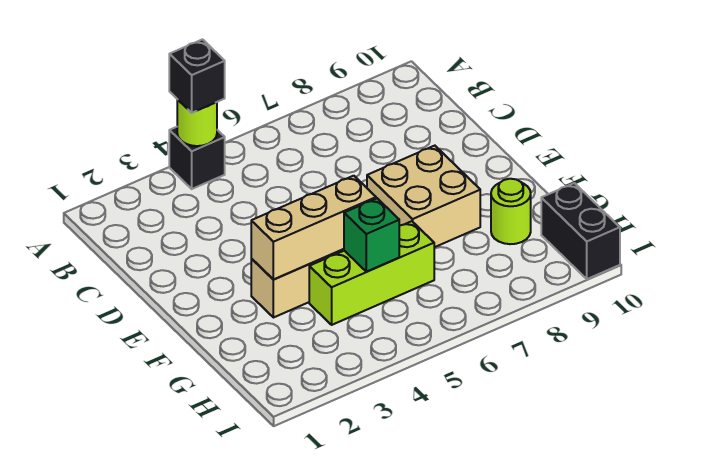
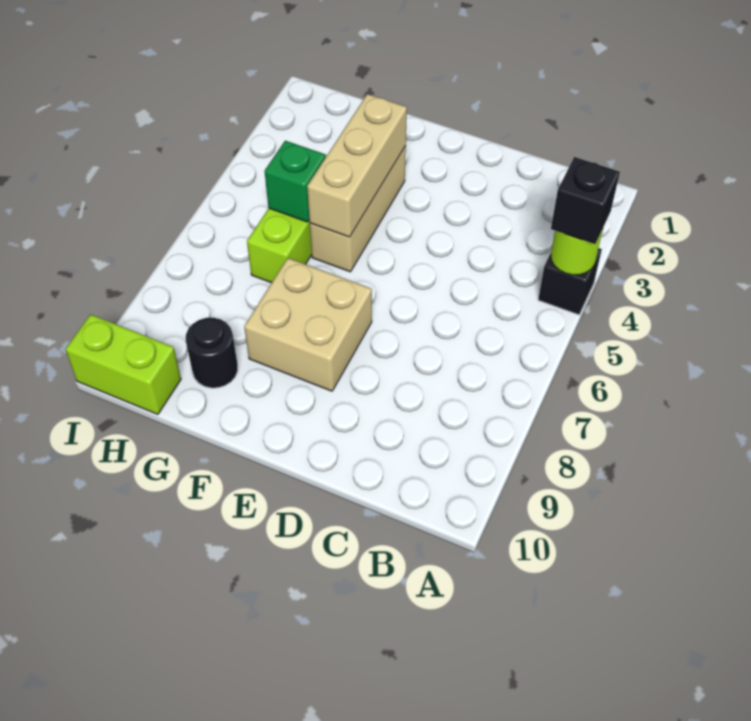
lime round brick G9 level 1 -> black round brick G9 level 1
black brick H10:I10 level 1 -> lime brick H10:I10 level 1

